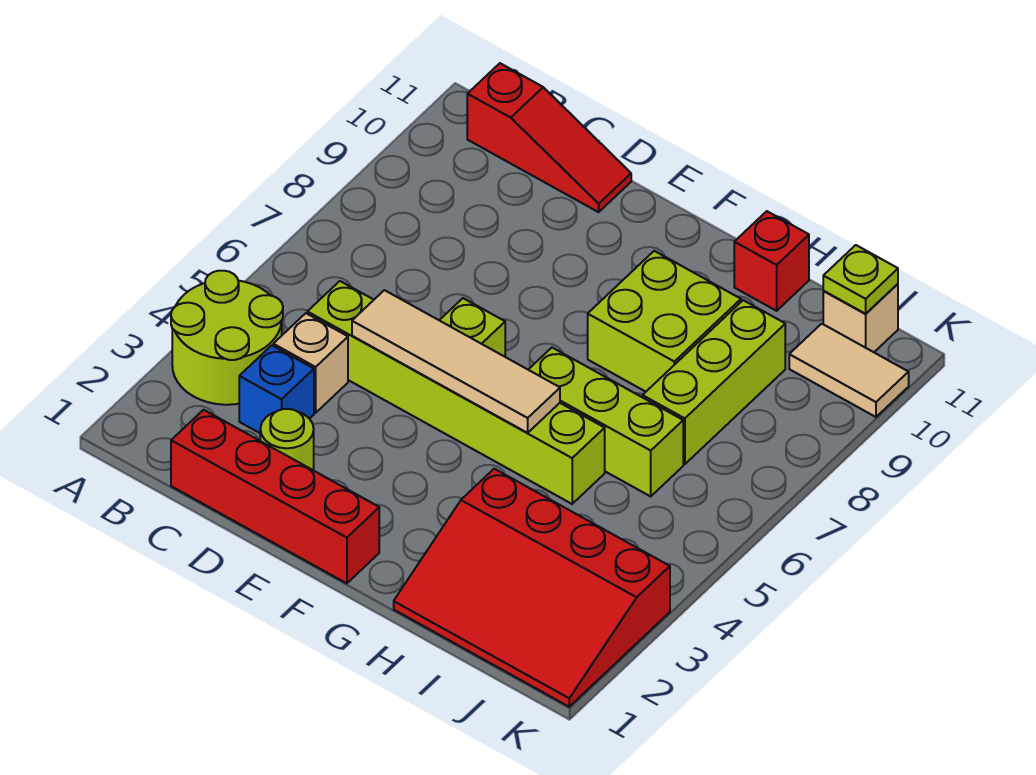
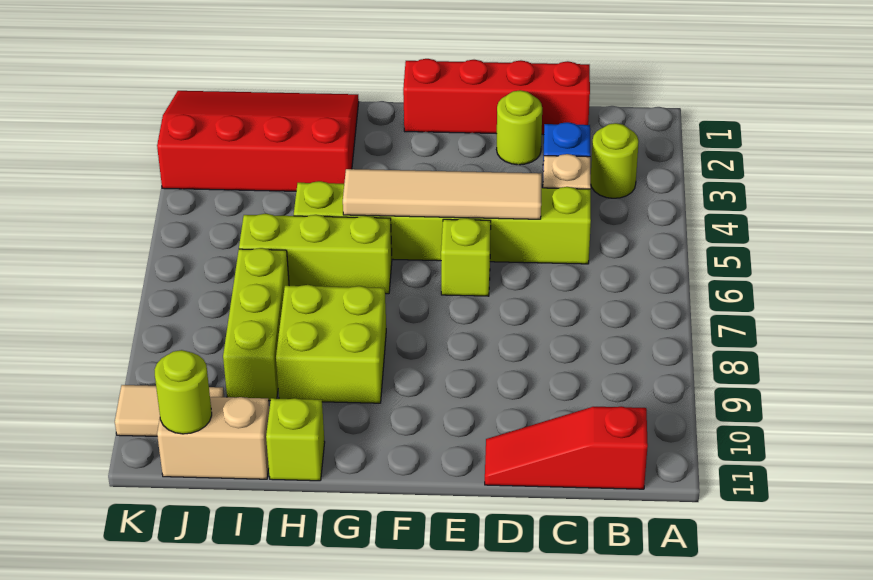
lime round brick A3:B4 level 1 -> lime round brick B3 level 1
red brick H11 level 1 -> lime brick H11 level 1
tan brick J11 level 1 -> tan brick I11:J11 level 1
lime plate J11 level 2 -> lime round brick J11 level 2

